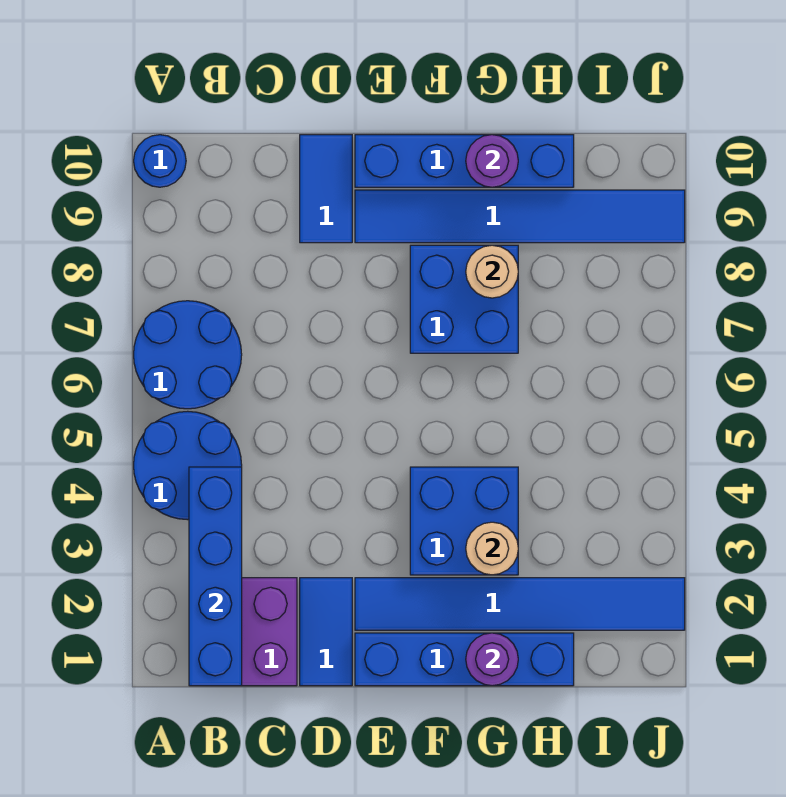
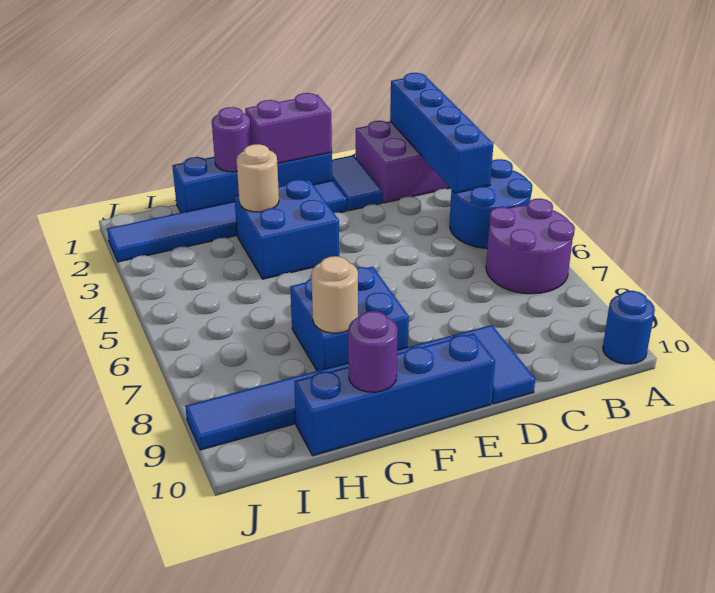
blue round brick A6:B7 level 1 -> purple round brick A6:B7 level 1
none -> purple brick E1:F1 level 2

